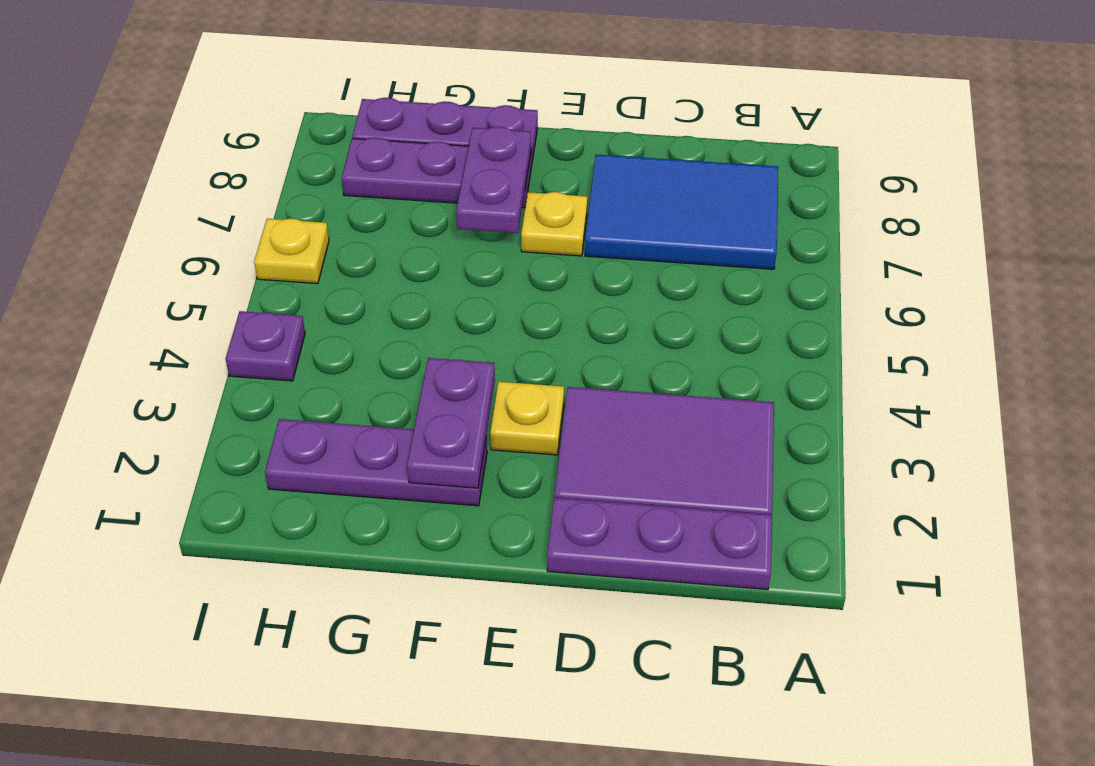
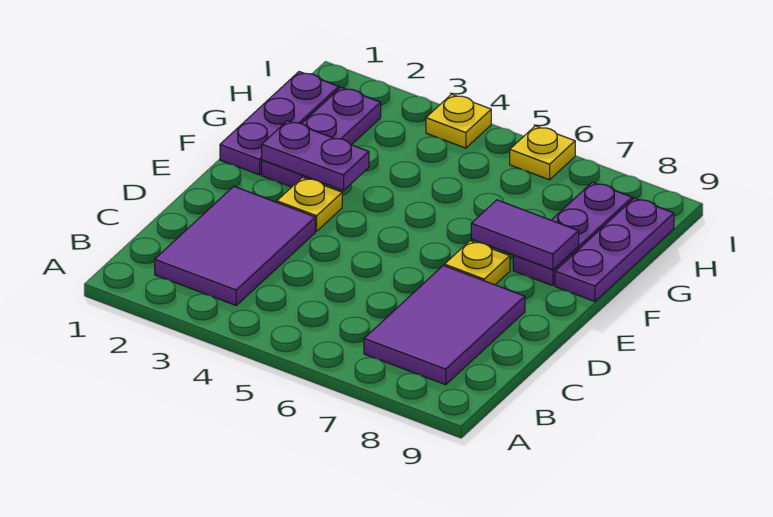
purple plate B1:D1 level 1 -> purple plate F1:H1 level 1
blue tile B7:D8 level 1 -> purple tile B7:D8 level 1
purple plate F7:F8 level 2 -> purple tile F7:F8 level 2
purple plate I4 level 1 -> yellow plate I4 level 1

